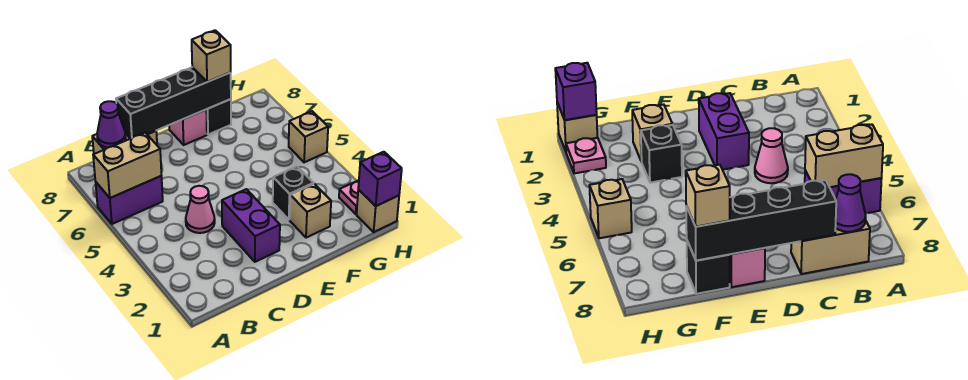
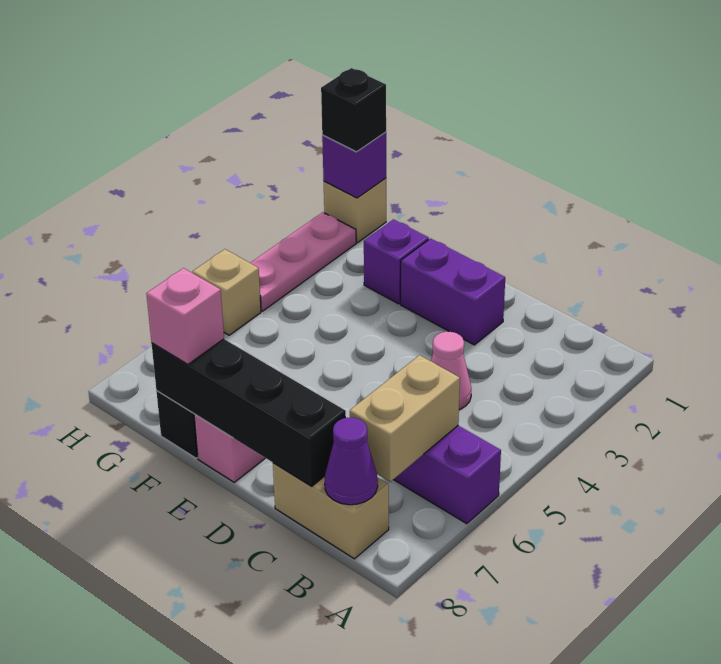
tan brick A6:B6 level 2 -> tan brick B6:B7 level 2
purple brick D2:D3 level 1 -> purple brick D2:E2 level 1
tan brick F2 level 1 -> purple brick F2 level 1
black brick F3 level 1 -> black brick H1 level 3
tan brick F8 level 3 -> pink brick F8 level 3
pink plate H2 level 1 -> pink plate H2:H4 level 1

